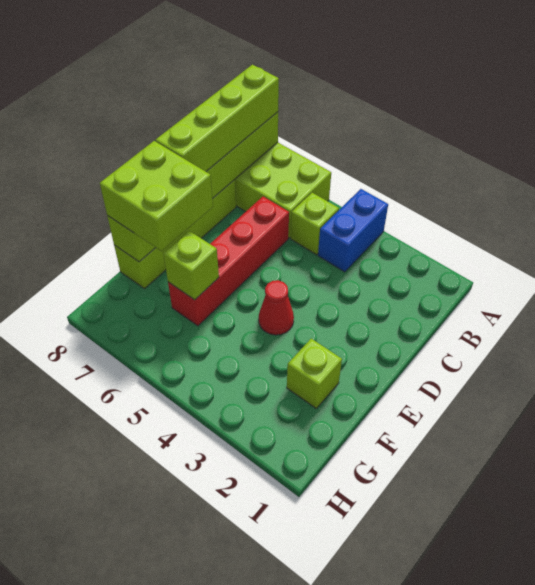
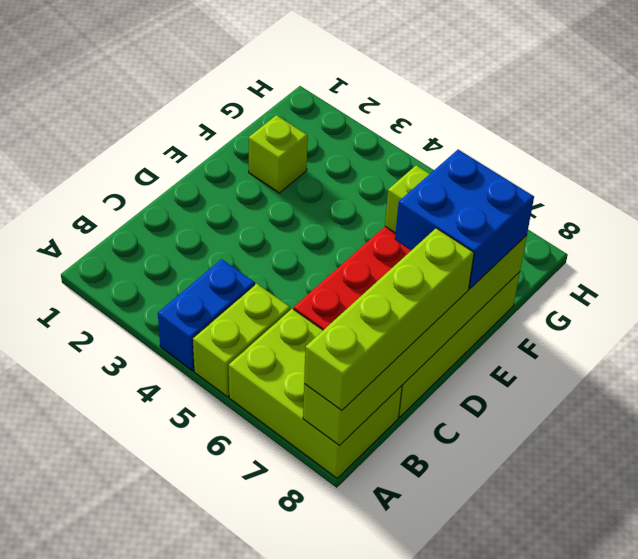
lime brick B5 level 1 -> lime brick A5:B5 level 1
red cone E4 level 1 -> none
lime brick E7:F8 level 3 -> blue brick E7:F8 level 3

